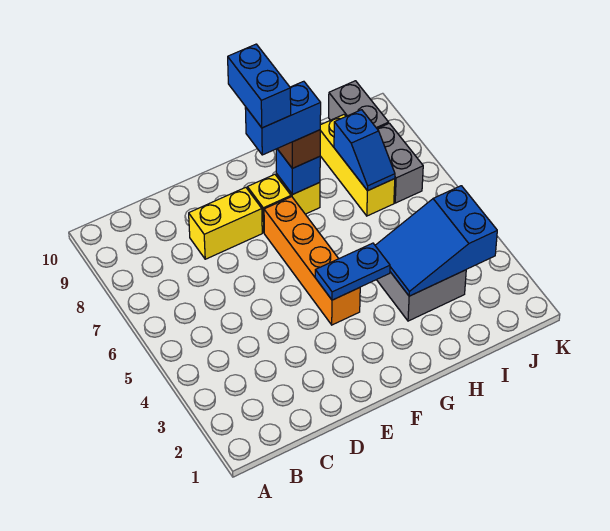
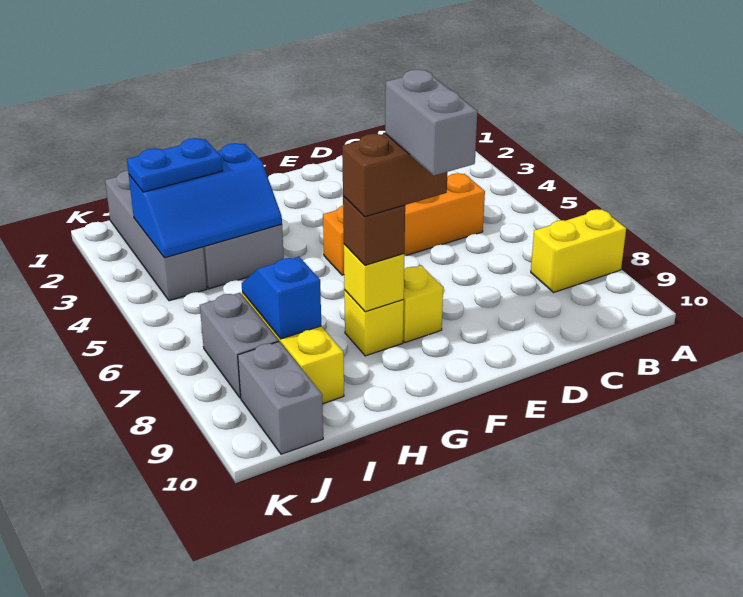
yellow brick D8:E8 level 1 -> yellow brick A8:B8 level 1
orange brick F4:F7 level 1 -> orange brick C5:F5 level 1
blue plate F4:G4 level 2 -> blue plate I3:J3 level 3
blue brick F8:G8 level 4 -> brown brick F8:G8 level 4
blue brick F8:F9 level 5 -> grey brick F8:F9 level 5
blue brick G8 level 2 -> yellow brick G8 level 2
blue slope H3:J4 level 2 top J -> blue slope H3:J4 level 2 top 3
none -> grey brick J1:J4 level 1

